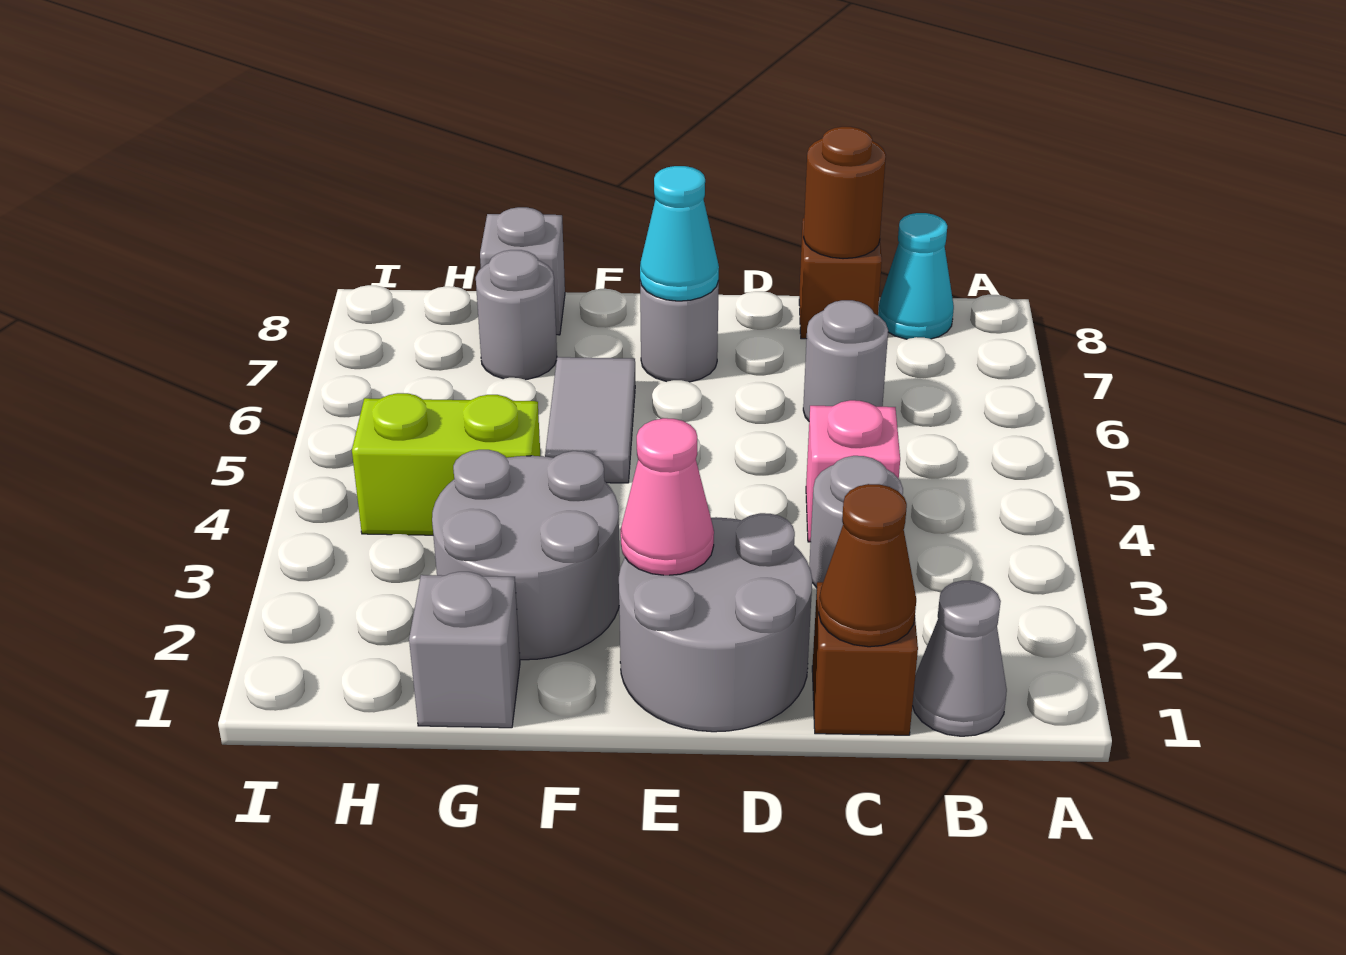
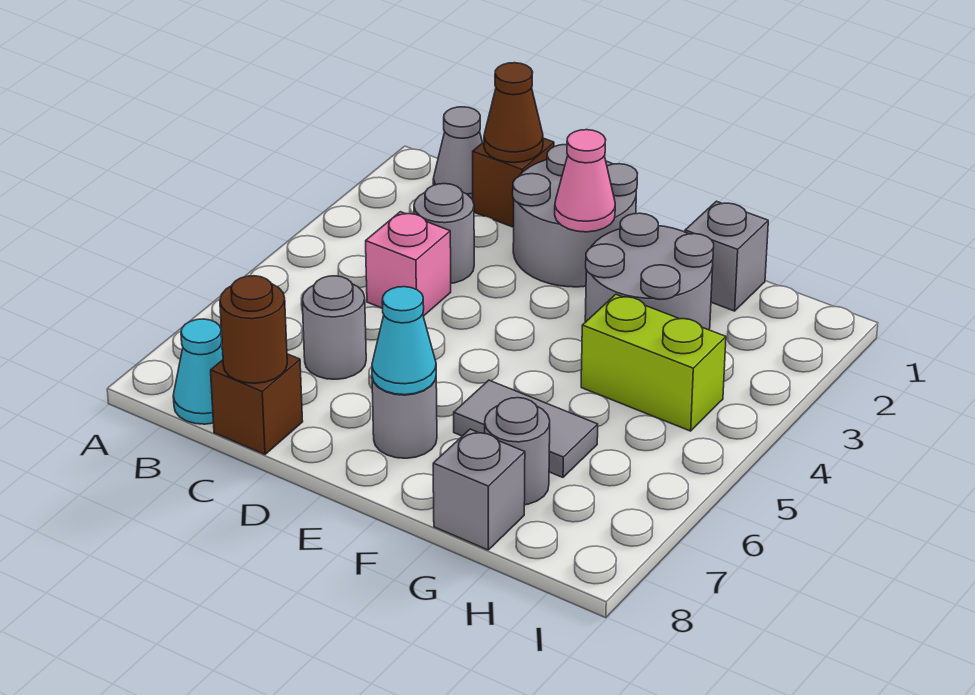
grey tile F5:F6 level 1 -> grey tile F6:G6 level 1

